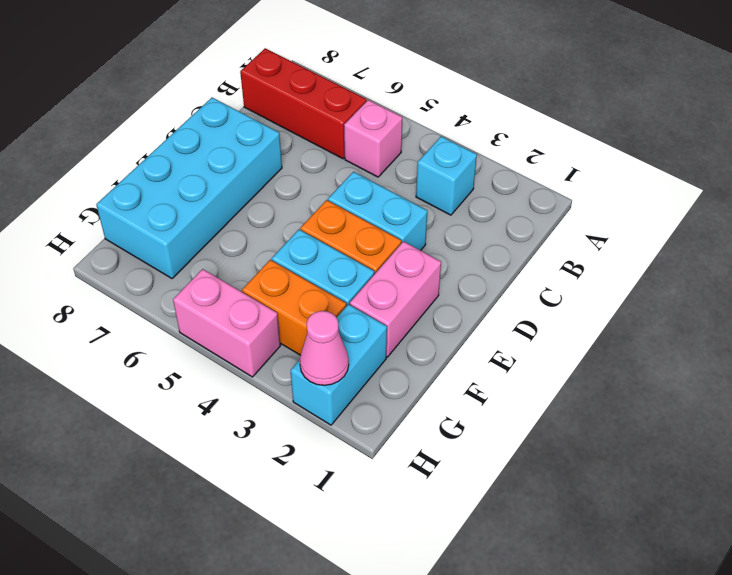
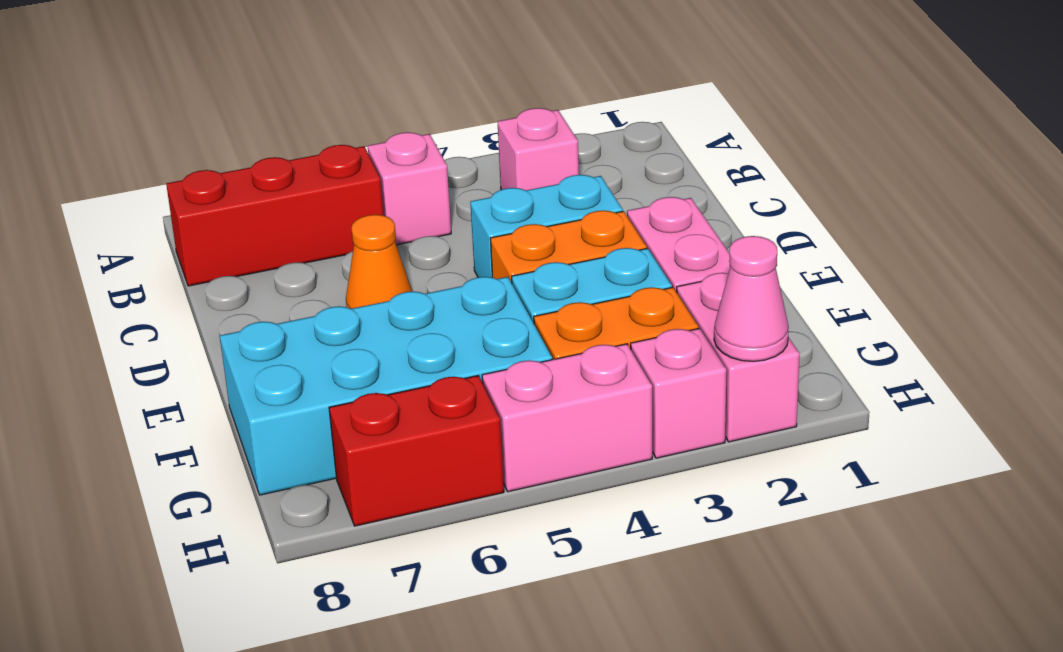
cyan brick B3 level 1 -> pink brick B3 level 1
none -> orange cone D6 level 1
cyan brick D7:G8 level 1 -> cyan brick F5:G8 level 1
cyan brick G2:H2 level 1 -> pink brick G2:H2 level 1
none -> pink brick H3 level 1
none -> red brick H6:H7 level 1

